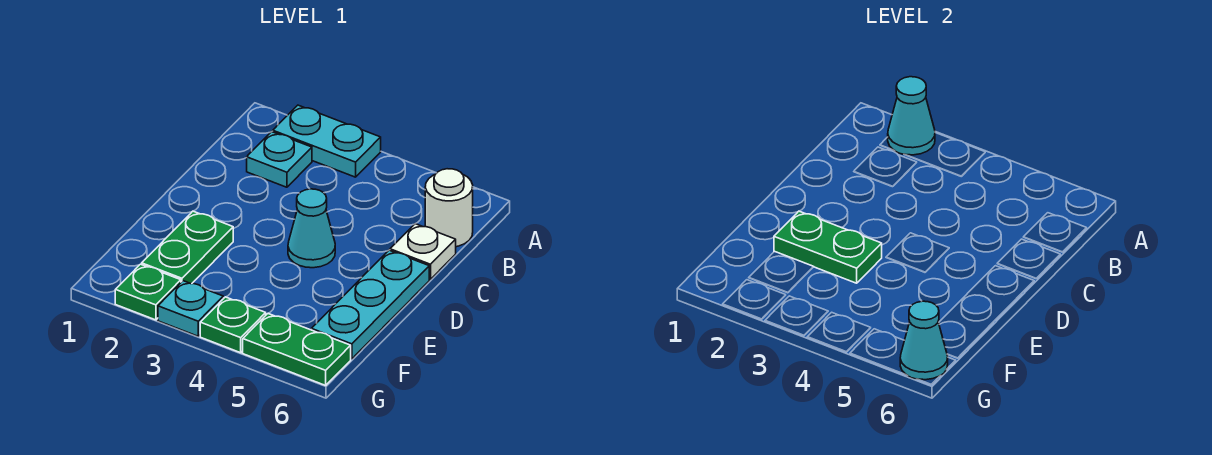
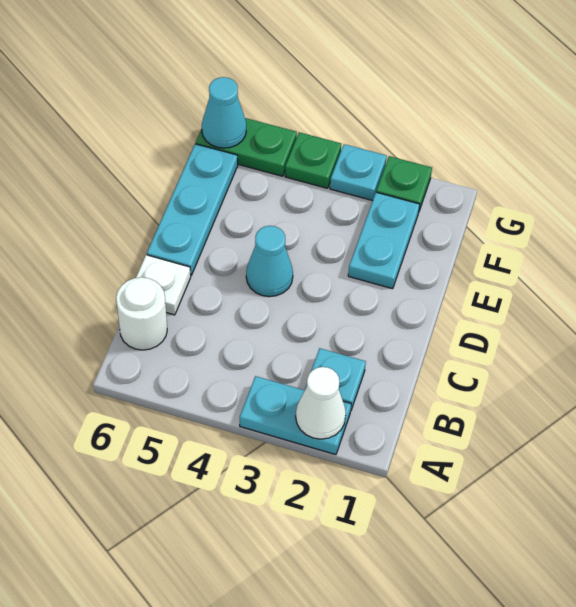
cyan cone A2 level 2 -> white cone A2 level 2
green plate E2:F2 level 1 -> cyan plate E2:F2 level 1
green plate E2:E3 level 2 -> none

